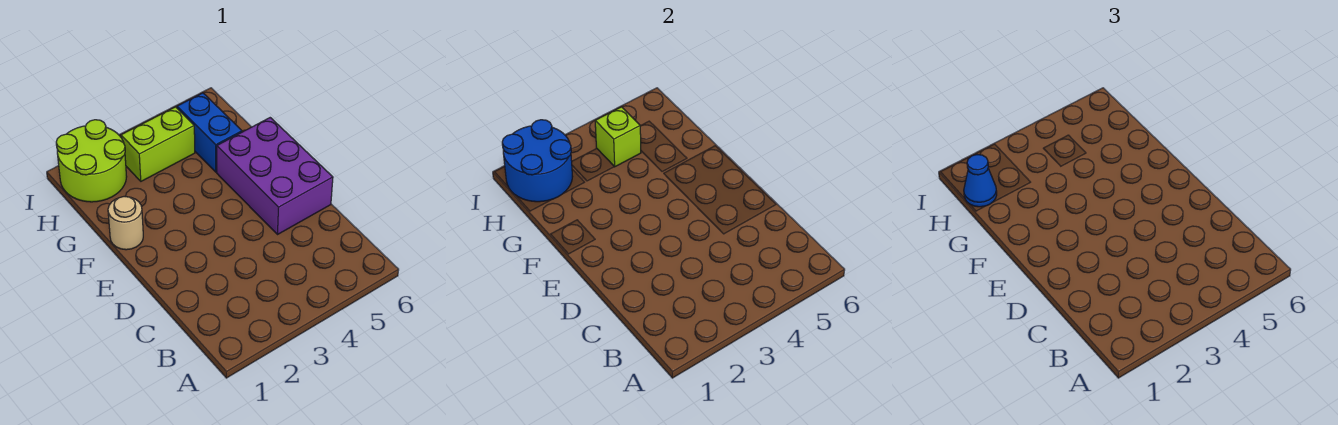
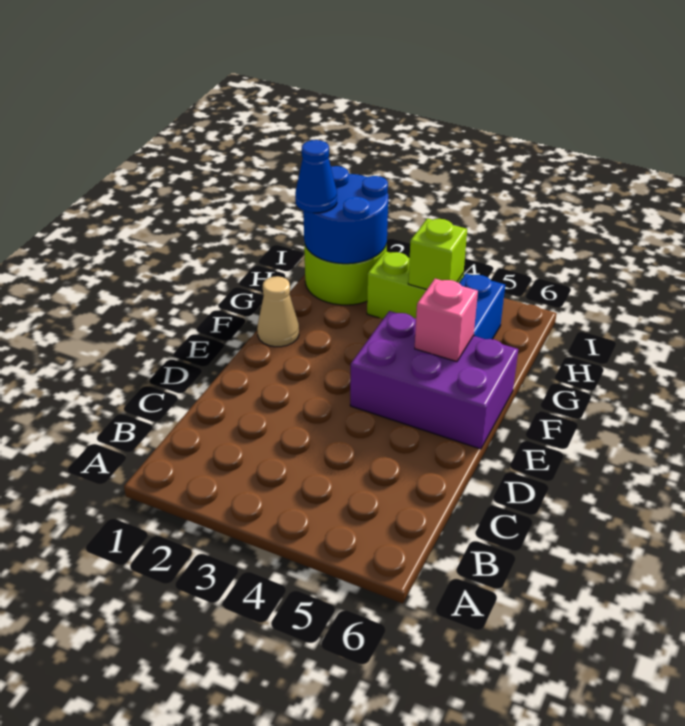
purple brick D5:F6 level 1 -> purple brick E4:F6 level 1
tan round brick F1 level 1 -> tan cone F1 level 1
none -> pink brick F5 level 2

